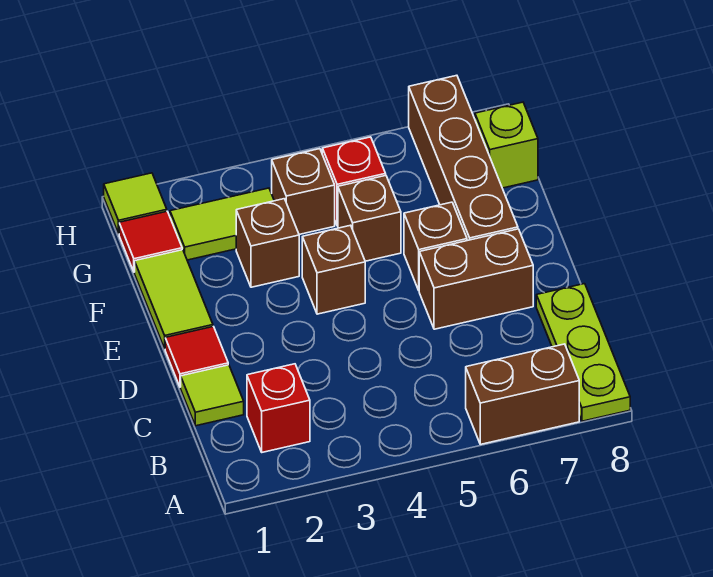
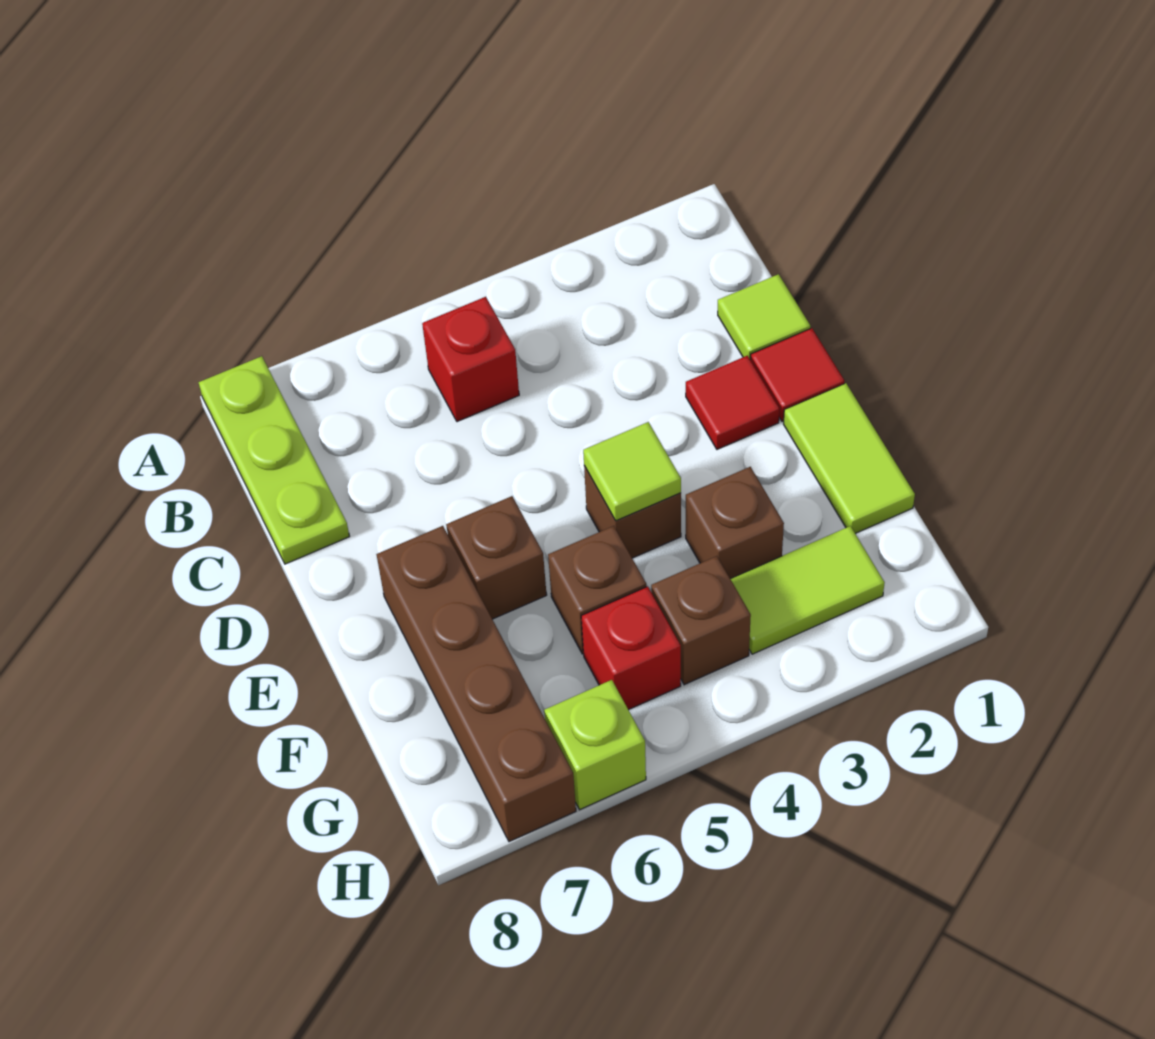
brown brick A6:A7 level 1 -> none
red brick B2 level 1 -> red brick B5 level 1
brown brick D6:D7 level 1 -> none
red tile G1 level 1 -> red tile D2 level 1
lime brick G8 level 1 -> lime brick H6 level 1
lime tile H1 level 1 -> lime tile E4 level 2

